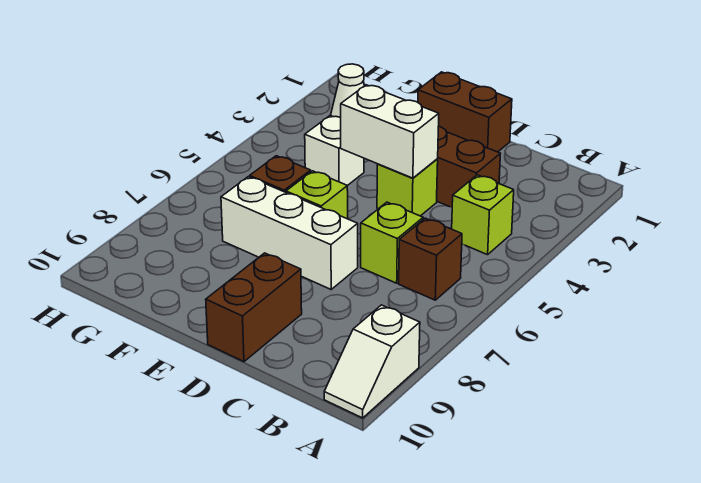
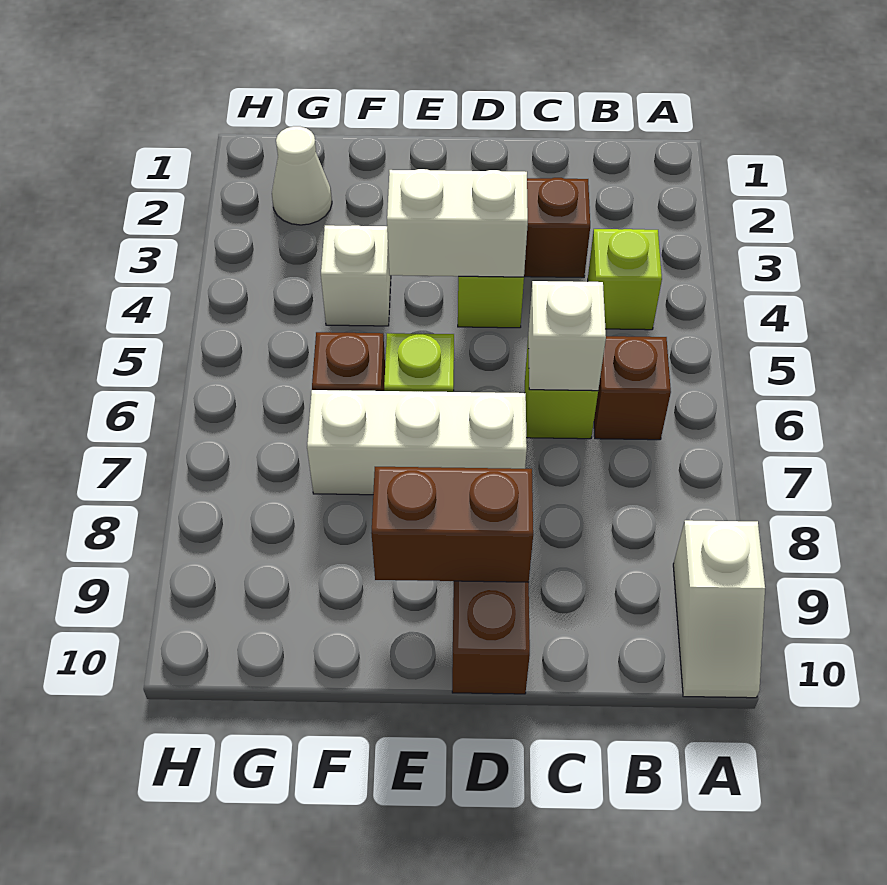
none -> white brick C6 level 2
brown brick D1:E1 level 1 -> brown brick D9:E9 level 2

